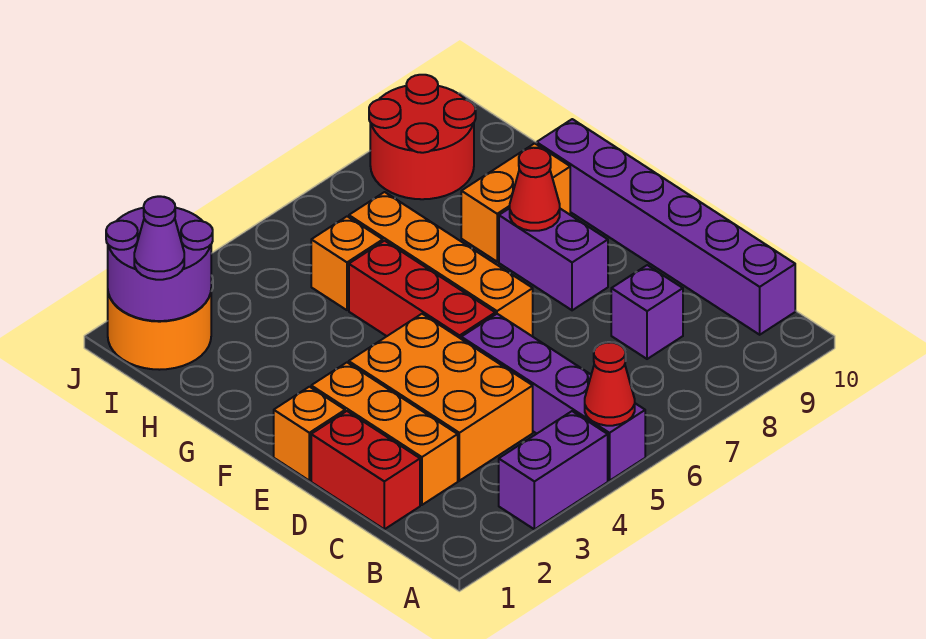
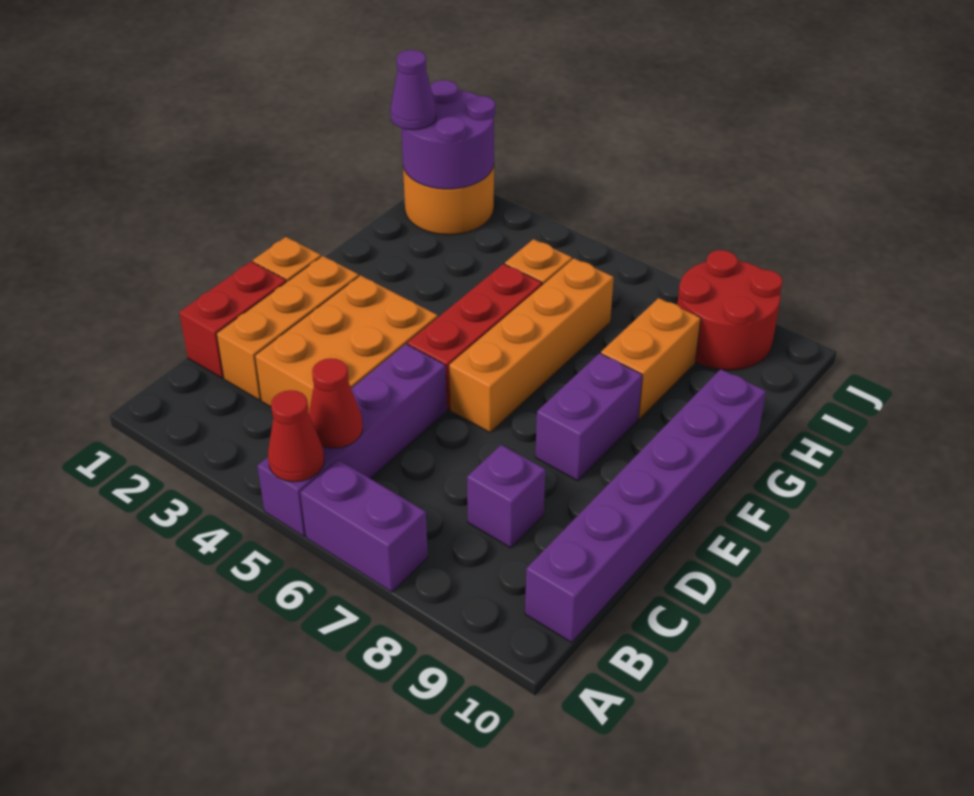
purple brick A3:A4 level 1 -> purple brick A6:A7 level 1
red cone F8 level 2 -> red cone B5 level 2
orange brick G8:G9 level 1 -> orange brick G8:H8 level 1

